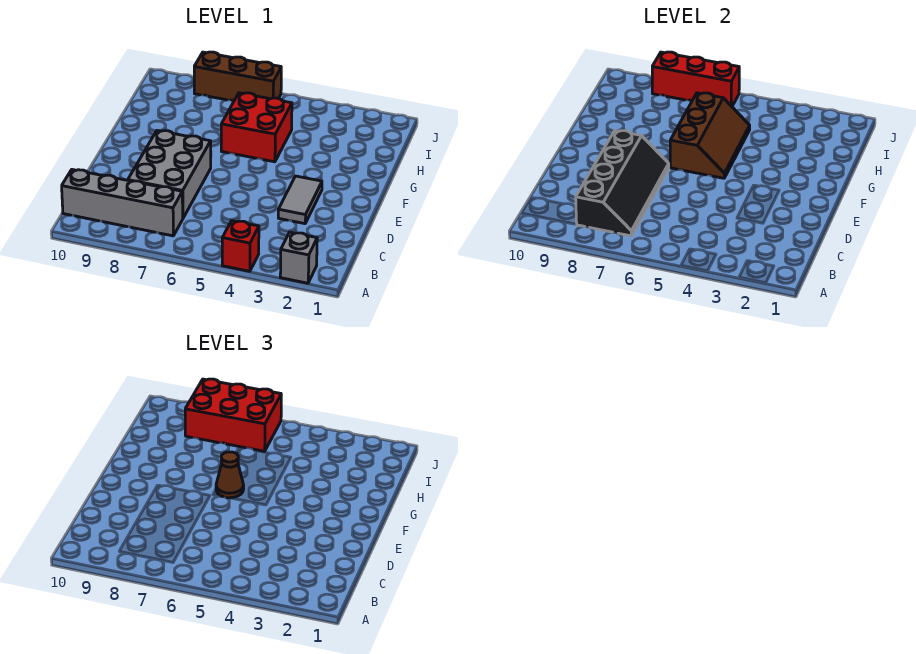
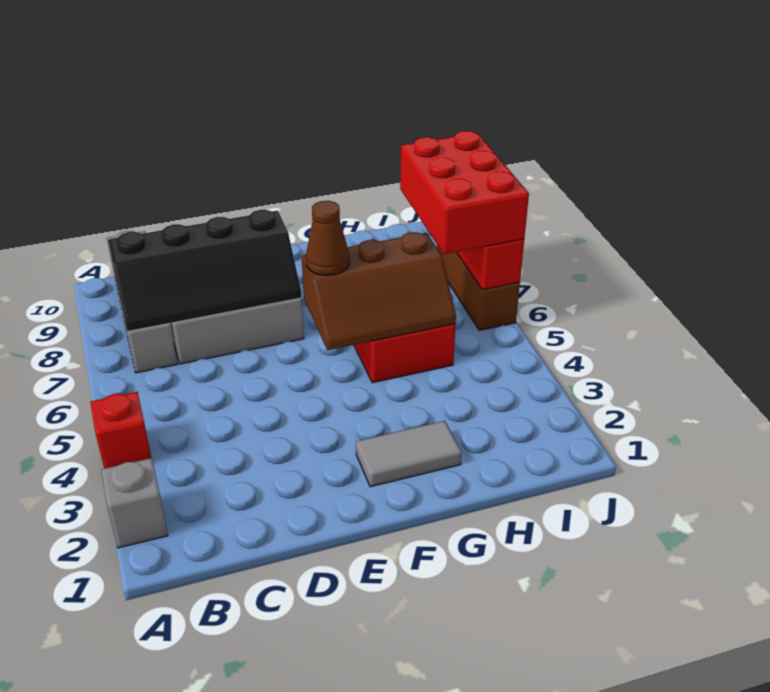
grey tile D3:E3 level 1 -> grey tile F2:G2 level 1

